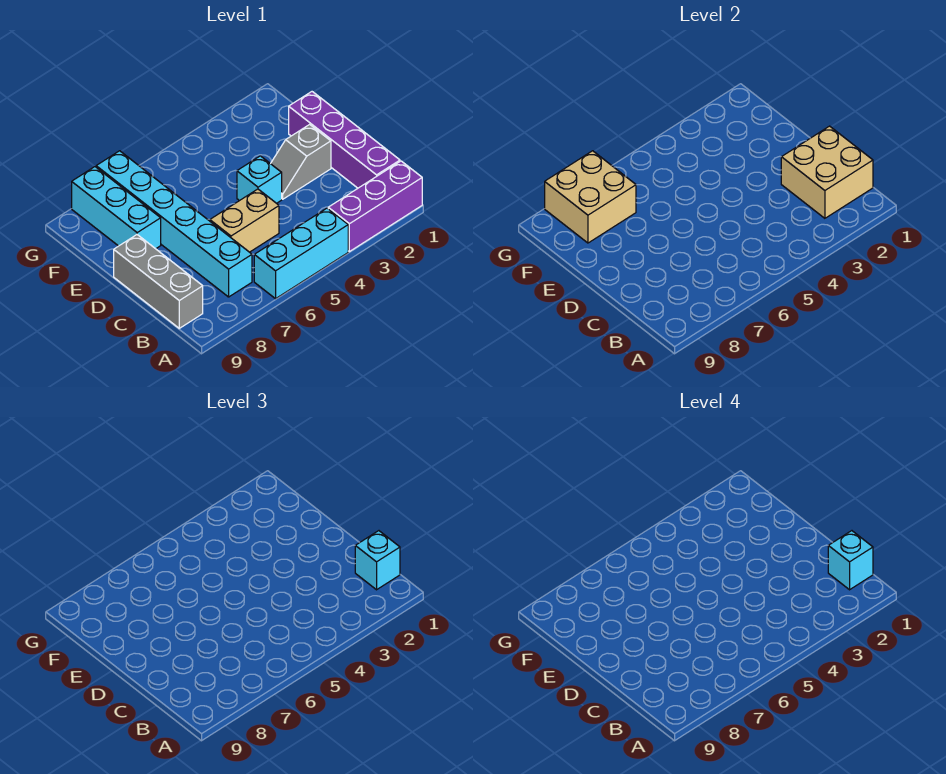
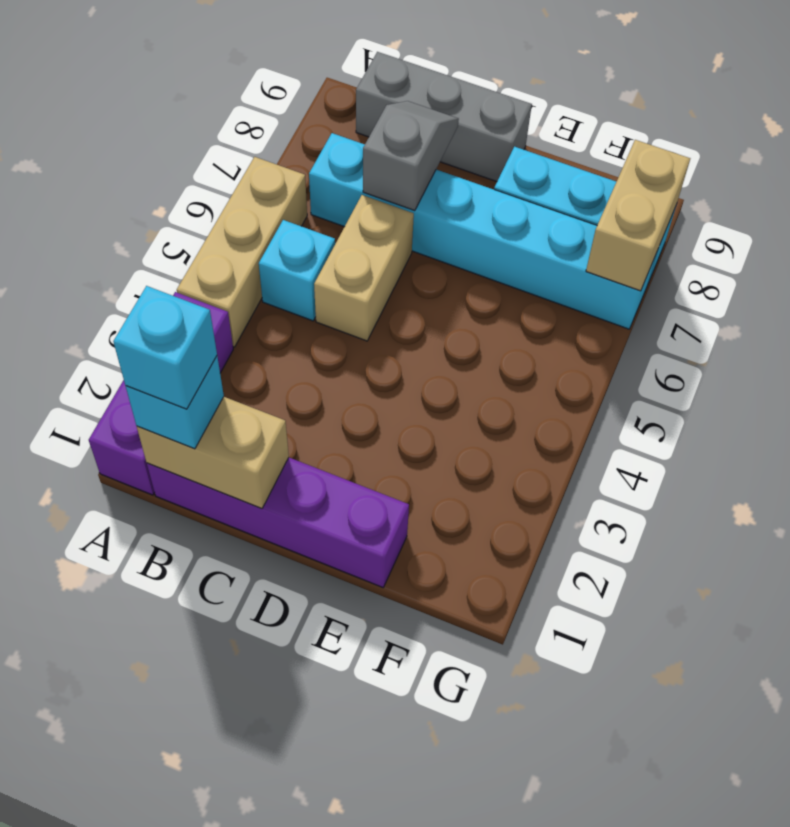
cyan brick A4:A6 level 1 -> tan brick A4:A6 level 1
tan brick B1:C2 level 2 -> tan brick B1:C1 level 2
grey slope D2:D3 level 1 top 2 -> grey slope C7:C8 level 2 top 7
cyan brick D4 level 1 -> cyan brick B5 level 1
tan brick F7:G8 level 2 -> tan brick G7:G8 level 2

